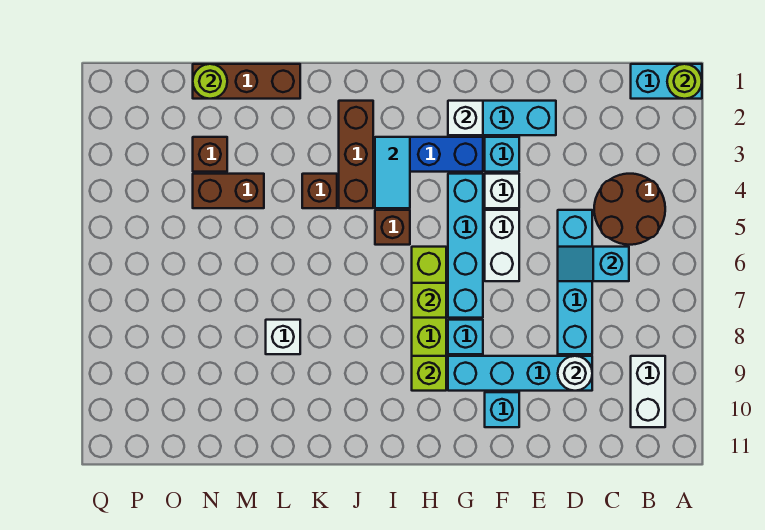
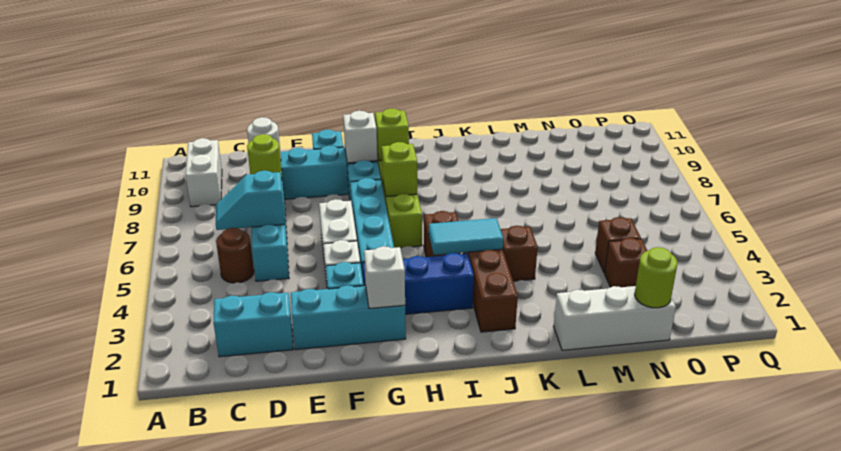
cyan brick A1:B1 level 1 -> cyan brick C2:D2 level 1
lime round brick A1 level 2 -> lime round brick D8 level 2
brown round brick B4:C5 level 1 -> brown round brick C5 level 1
cyan slope C6:D6 level 2 top C -> cyan slope C6:D6 level 2 top D
cyan tile I3:I4 level 2 -> cyan tile I4:J4 level 2
brown brick L1:N1 level 1 -> white brick L1:N1 level 1
white brick L8 level 1 -> white brick G9 level 2
brown brick M4:N4 level 1 -> brown brick N4 level 1

